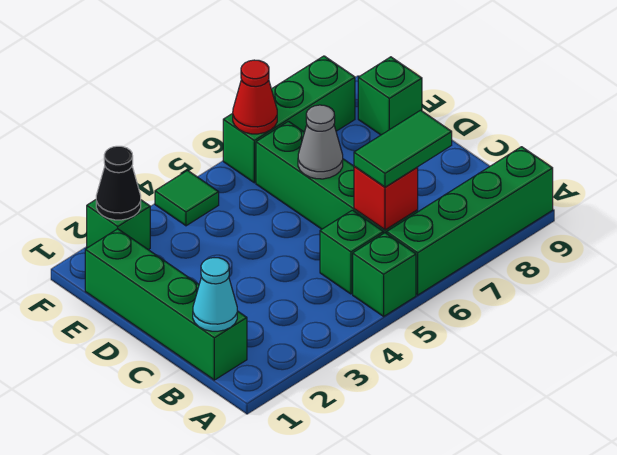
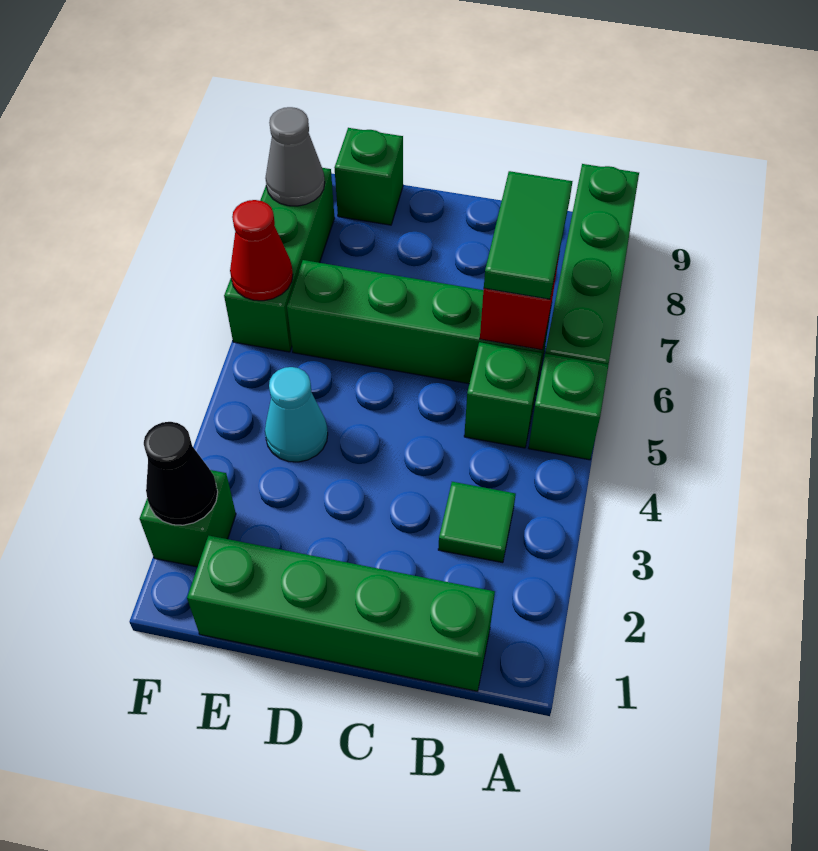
cyan cone B1 level 2 -> cyan cone E4 level 1
grey cone D6 level 2 -> grey cone F8 level 2
green tile F4 level 1 -> green tile B3 level 1

